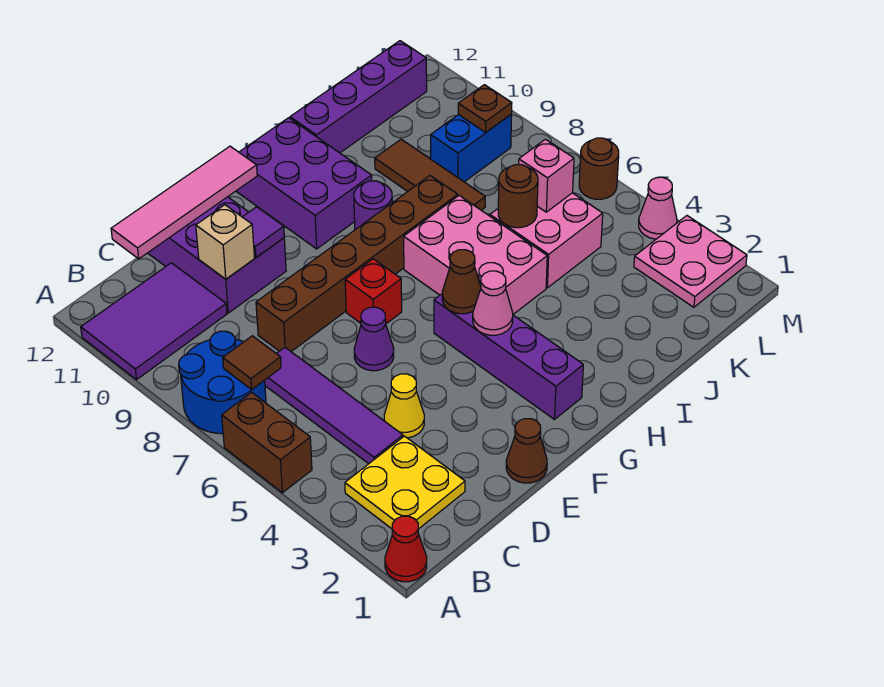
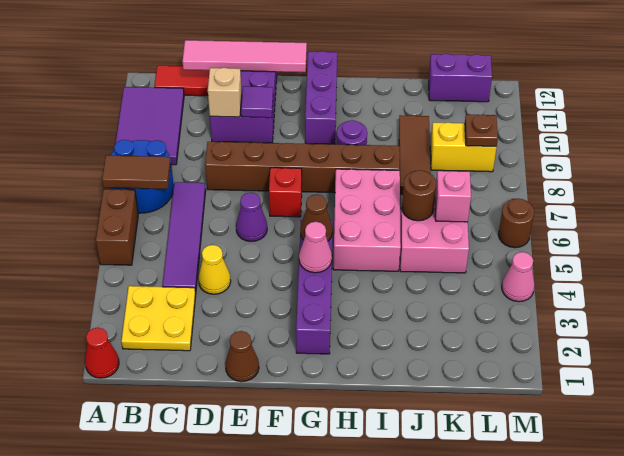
purple tile A10:C11 level 1 -> purple tile A9:B11 level 1
brown tile B7 level 2 -> brown tile A7:B7 level 2
none -> red tile B12:C12 level 1
purple brick G10:H12 level 1 -> purple brick G10:G12 level 1
purple brick I12:L12 level 1 -> purple brick K12:L12 level 1
blue brick K9:L9 level 1 -> yellow brick K9:L9 level 1
pink plate L2:M3 level 1 -> none

